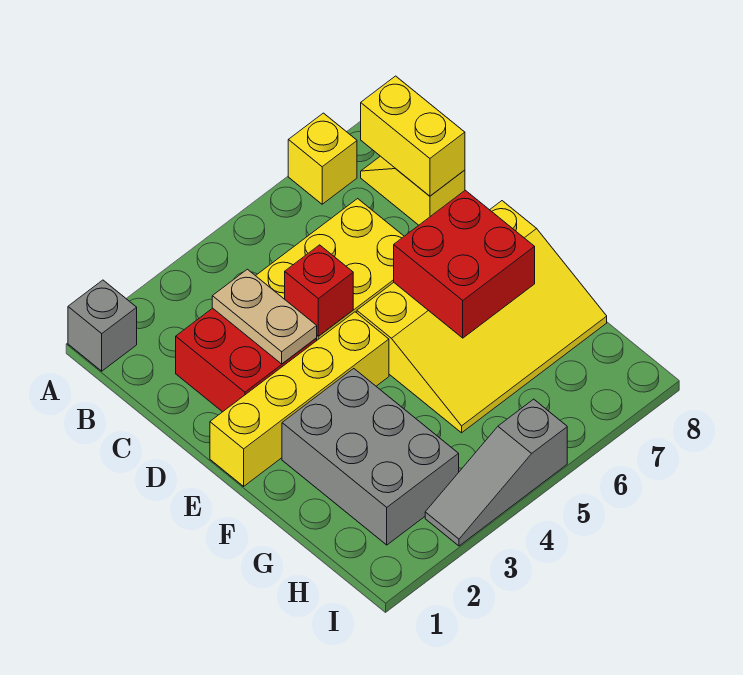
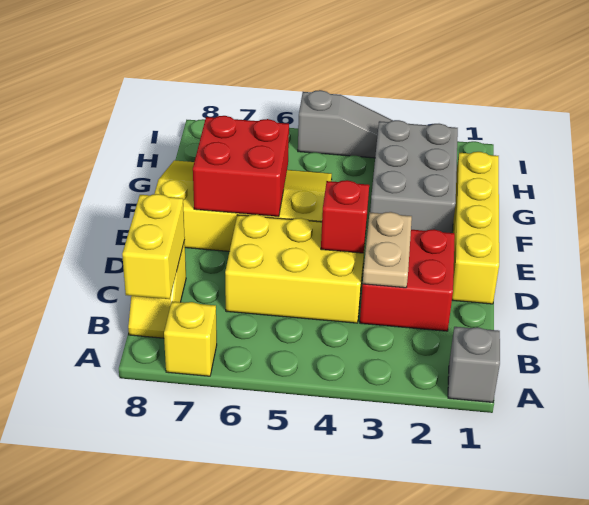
yellow brick E1:E4 level 1 -> yellow brick D1:G1 level 1

